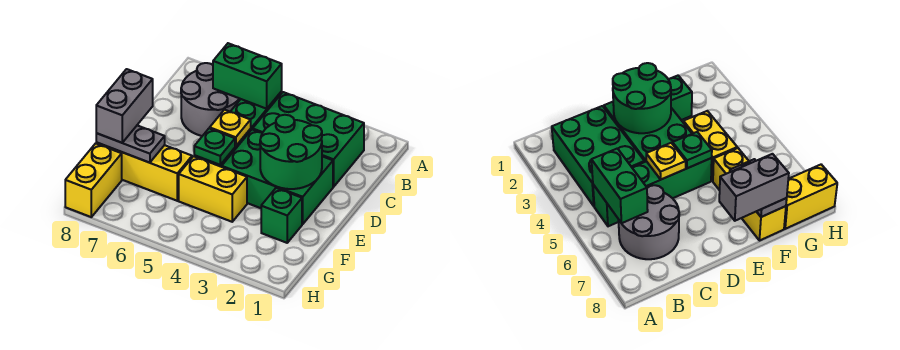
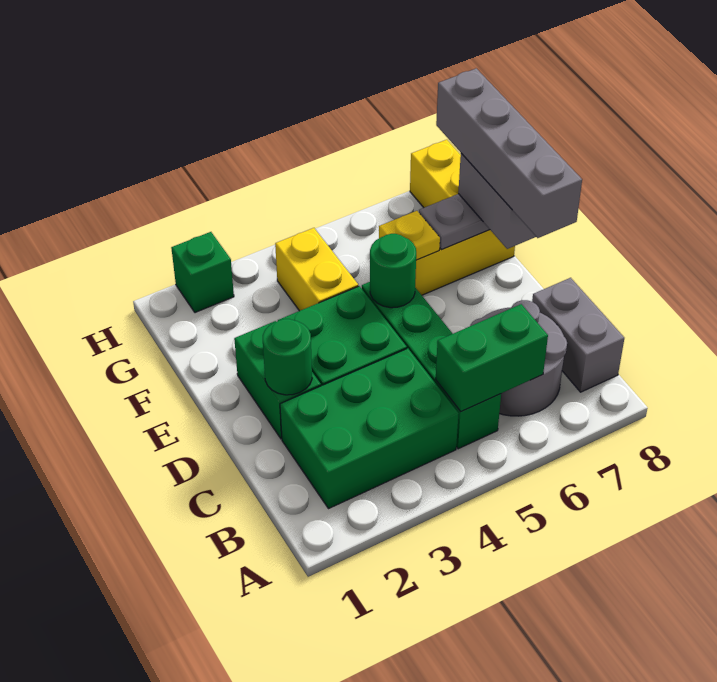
none -> grey brick B8:C8 level 1
green round brick D2:E3 level 2 -> green round brick D2 level 2
yellow plate D5 level 2 -> yellow plate F6 level 2
none -> grey brick D8:G8 level 4
green plate E5 level 2 -> green round brick E5 level 2
green brick F2 level 1 -> green brick H2 level 1
yellow brick F4:F5 level 1 -> yellow brick F4:G4 level 1

